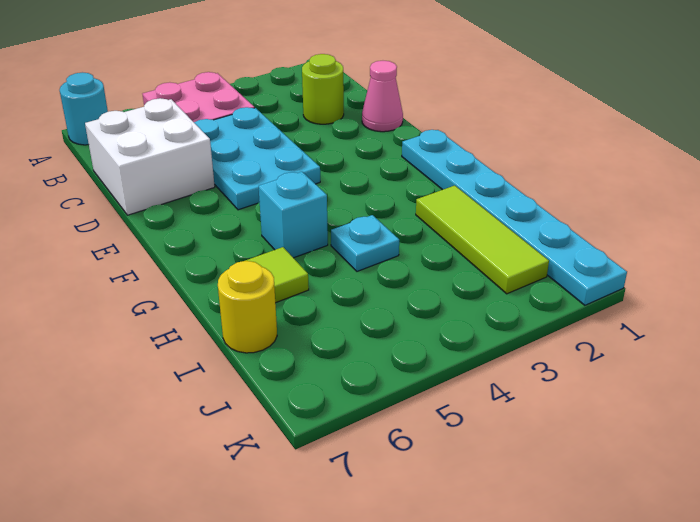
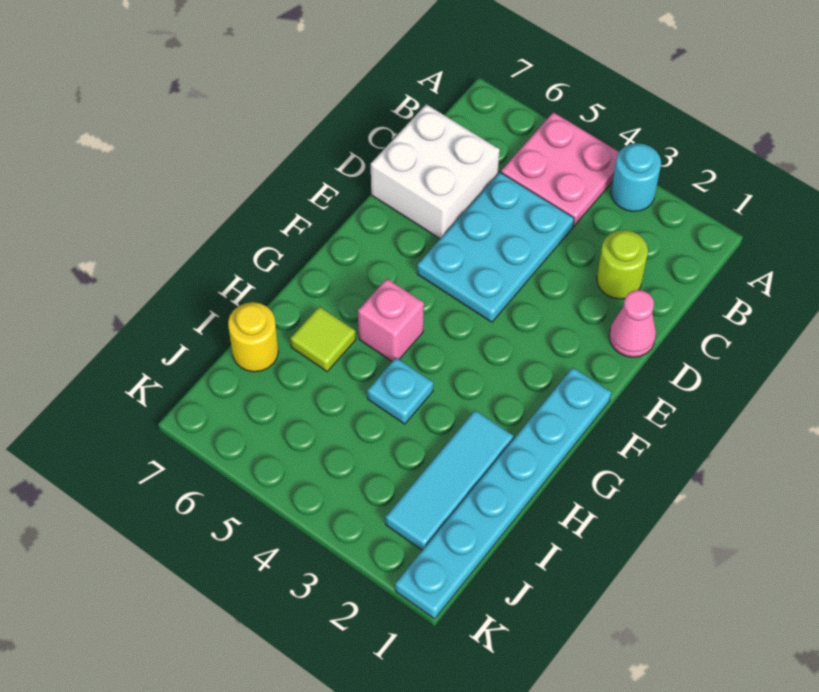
cyan round brick A7 level 1 -> cyan round brick A3 level 1
cyan brick G5 level 1 -> pink brick G5 level 1
lime tile H2:J2 level 1 -> cyan tile H2:J2 level 1

